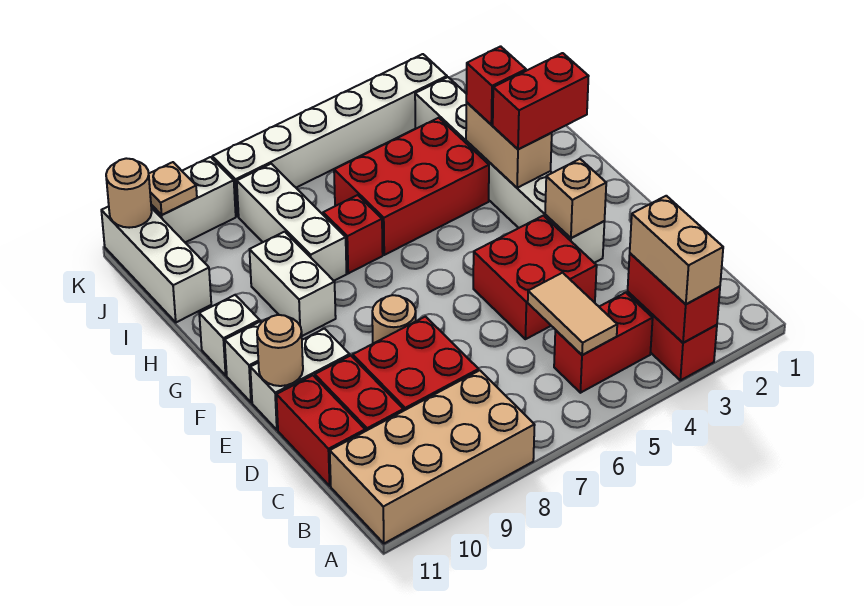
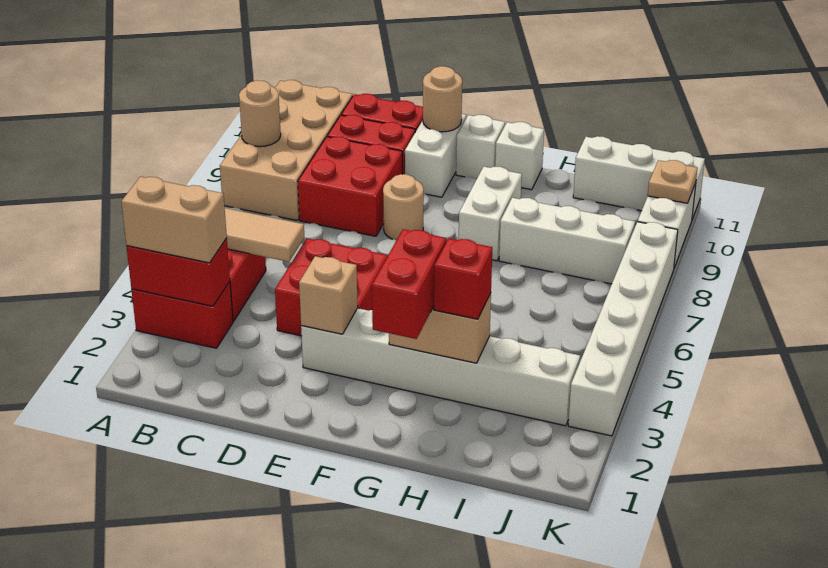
white brick G9:H9 level 1 -> white brick G8:G9 level 1
red brick H4:I6 level 1 -> none
red brick H7 level 1 -> none
tan round brick K11 level 2 -> tan round brick A9 level 2

